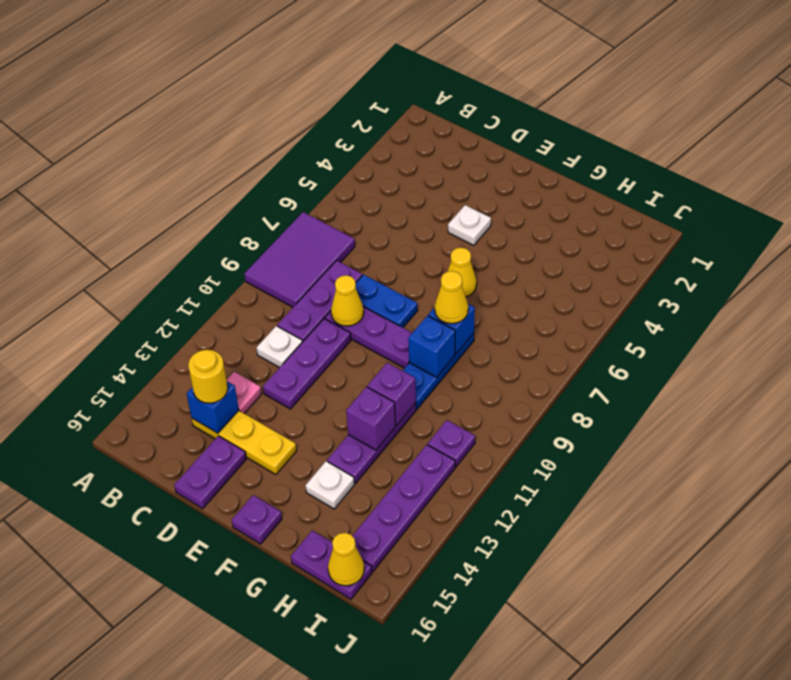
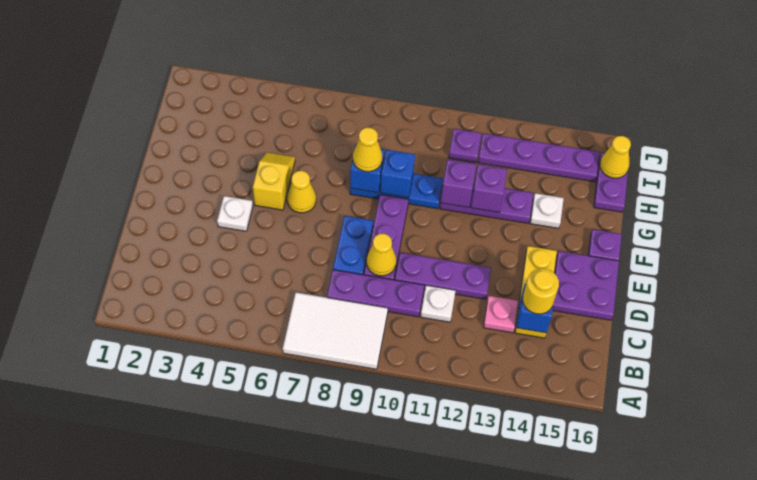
purple tile A7:B9 level 1 -> white tile A7:B9 level 1
purple plate D15:D16 level 1 -> purple plate D15:E16 level 1
none -> yellow slope F5:G5 level 1 top F

